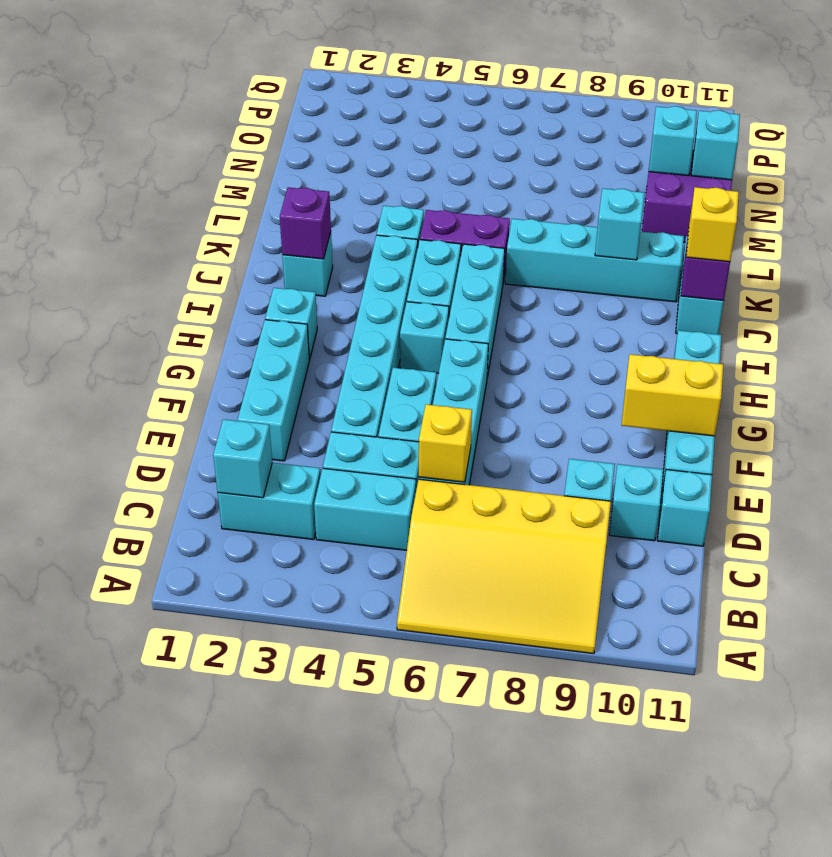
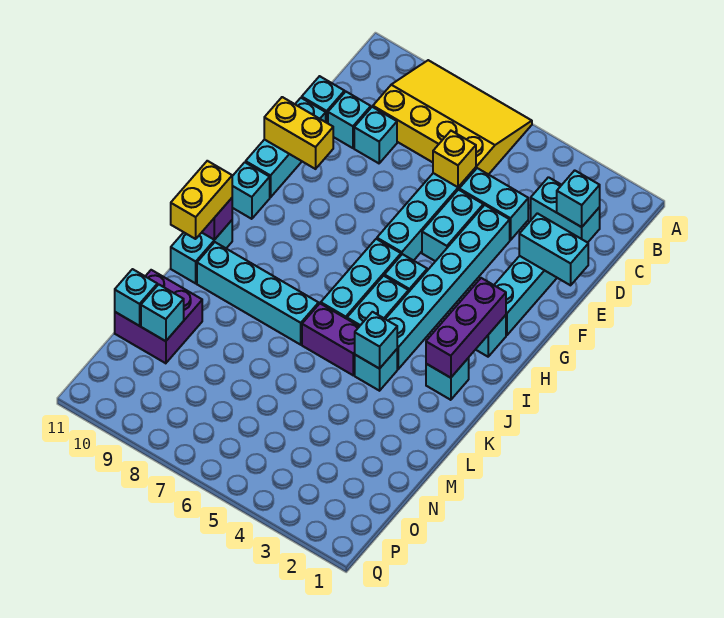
cyan brick C4:C5 level 1 -> cyan brick E1:E2 level 2
purple brick J2 level 2 -> purple brick H2:J2 level 2
yellow brick J11 level 3 -> yellow brick J11:K11 level 3
cyan brick K9 level 2 -> cyan brick K4 level 2

